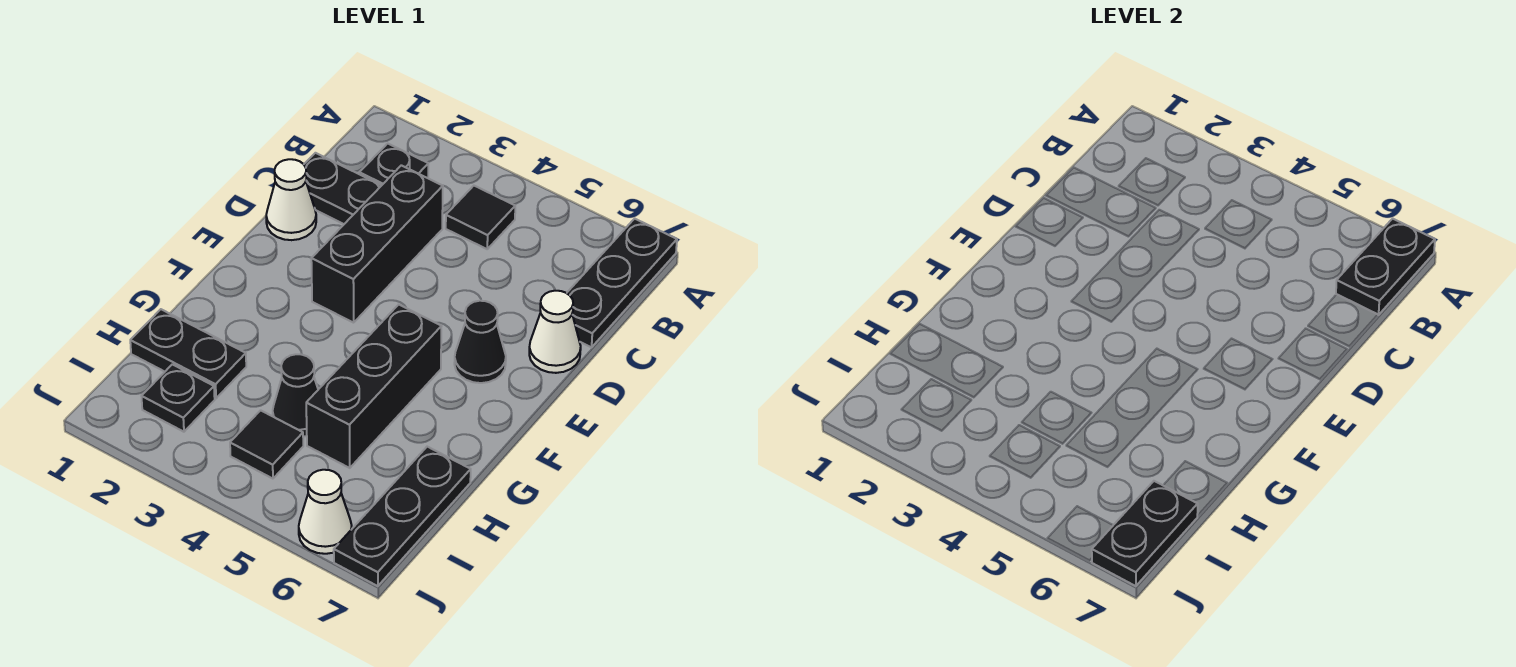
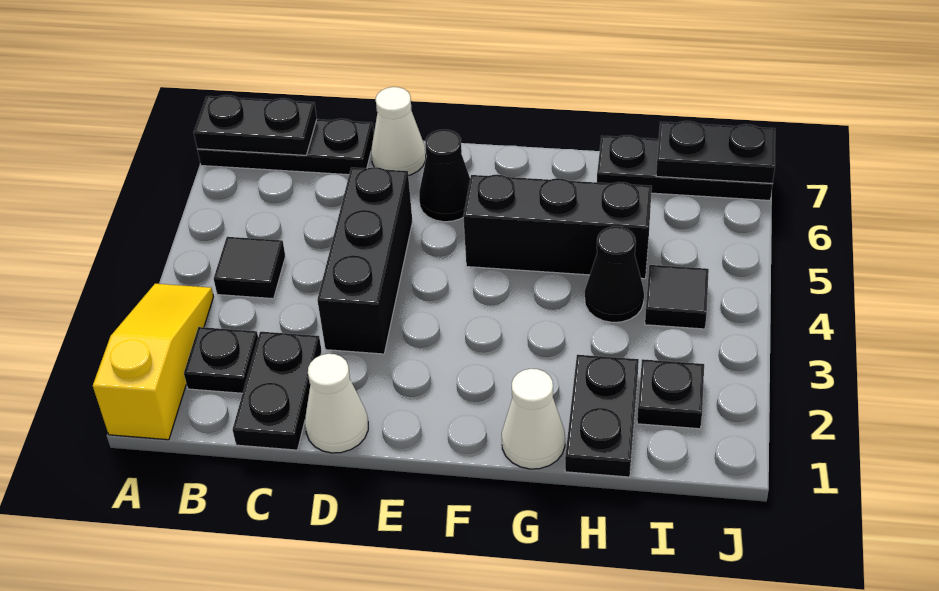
none -> yellow slope A1:A3 level 1 top 1
black brick C3:E3 level 1 -> black brick D3:D5 level 1
white cone J6 level 1 -> white cone G1 level 1

